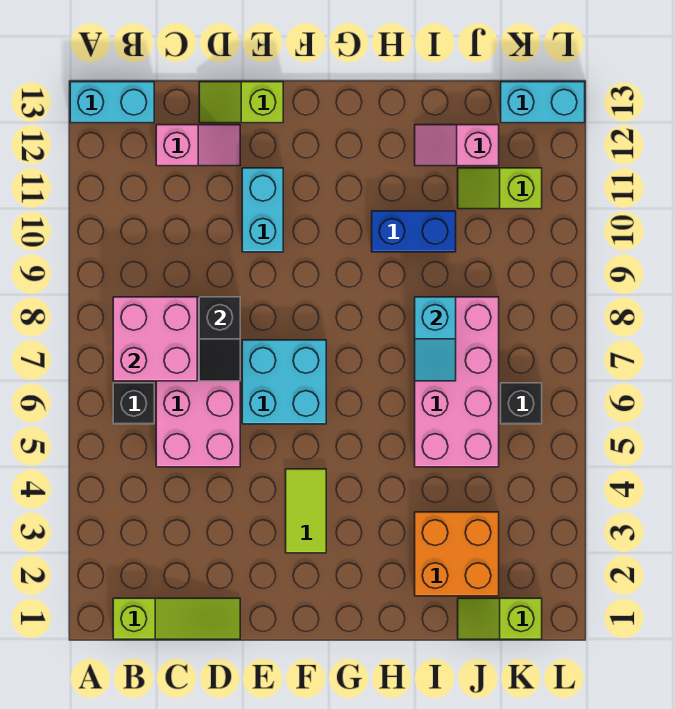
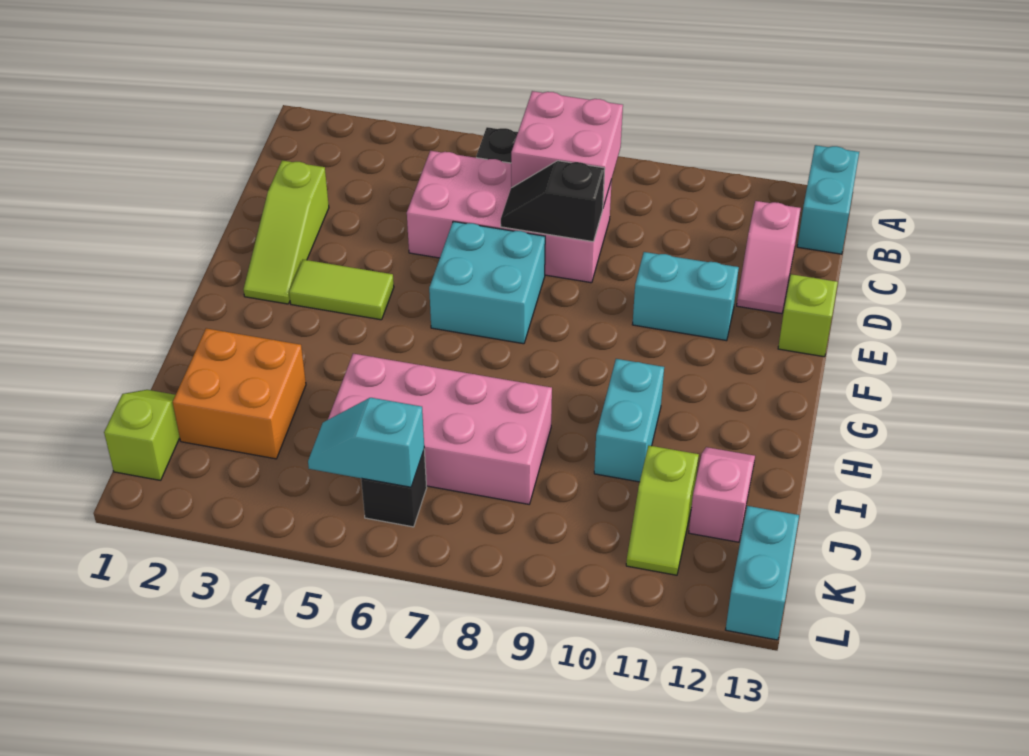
lime slope B1:D1 level 1 top B -> lime slope D2:F2 level 1 top D
blue brick H10:I10 level 1 -> cyan brick H10:I10 level 1
cyan slope I7:I8 level 2 top 8 -> cyan slope K5:K6 level 2 top 6
lime slope J11:K11 level 1 top K -> lime slope J11:K11 level 1 top J

